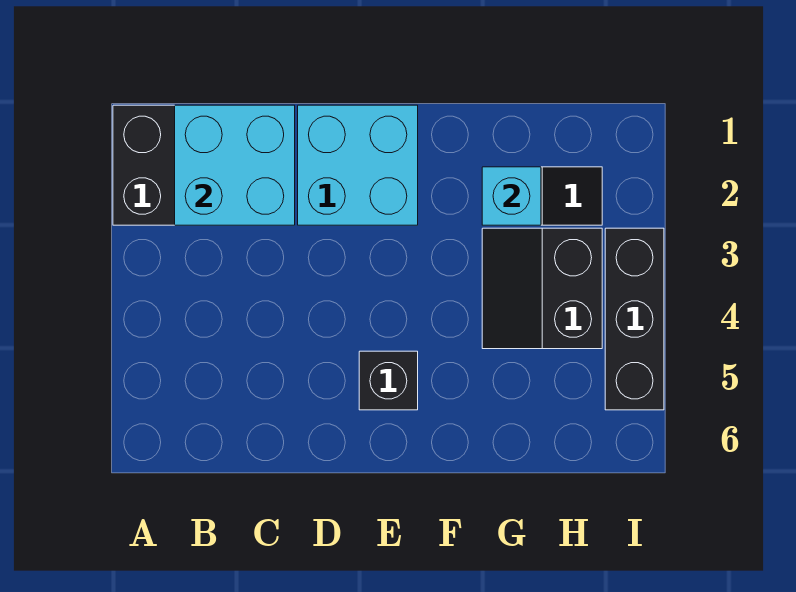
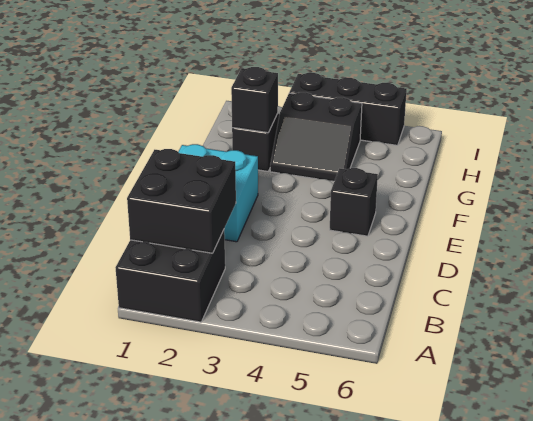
cyan brick B1:C2 level 2 -> black brick B1:C2 level 2
cyan brick G2 level 2 -> black brick G2 level 2

